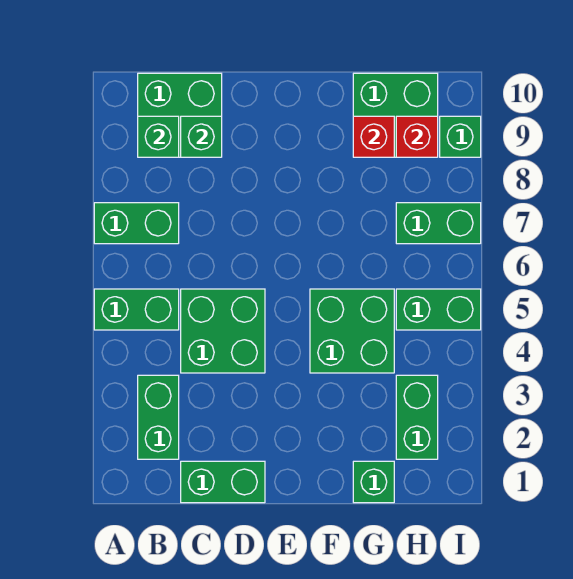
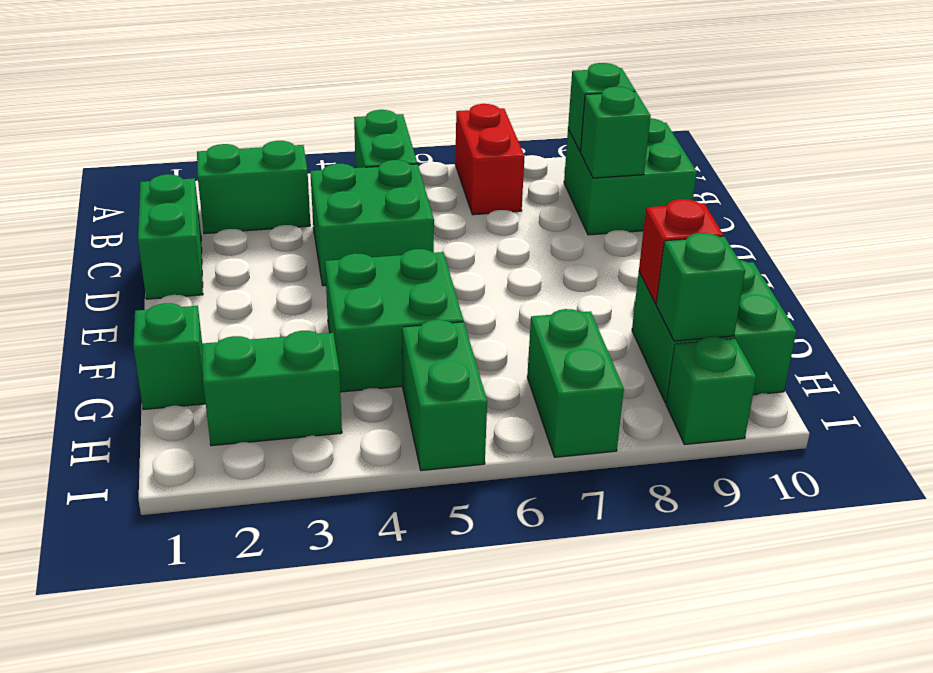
green brick A7:B7 level 1 -> red brick A7:B7 level 1
red brick H9 level 2 -> green brick H9 level 2

